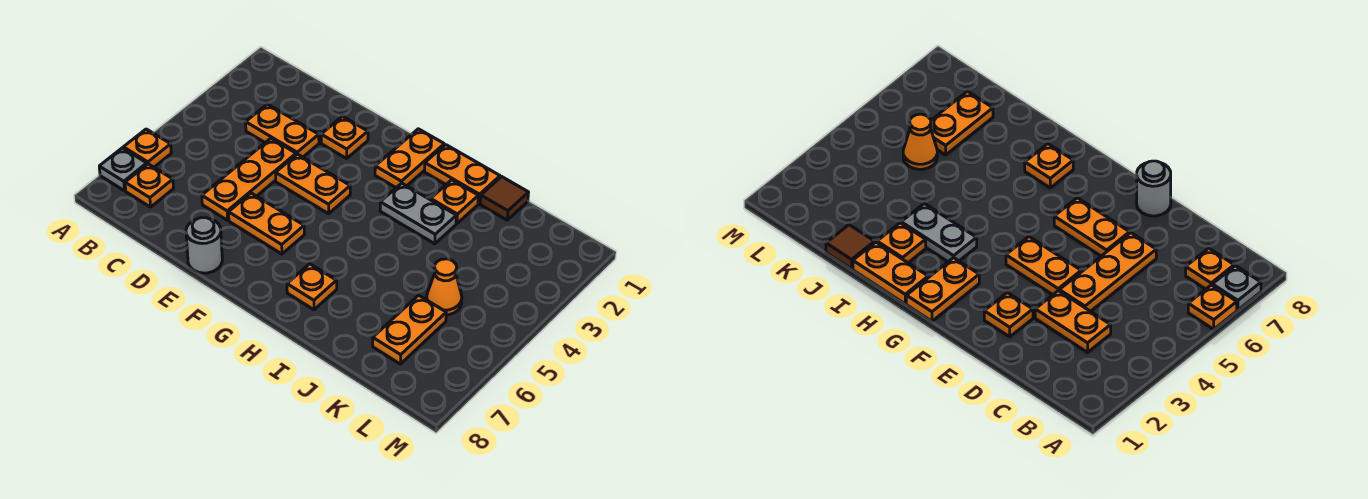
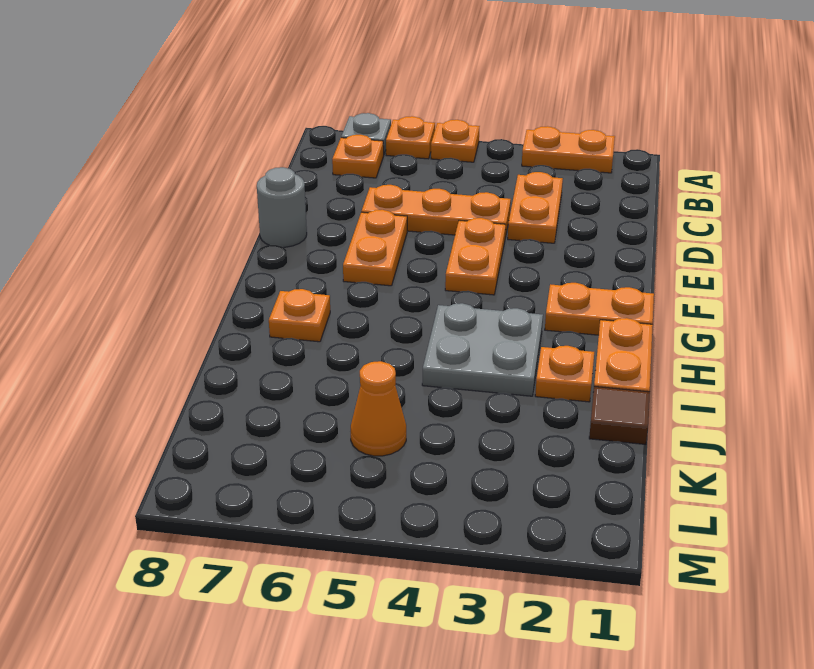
orange plate E2 level 1 -> orange plate A5 level 1
grey plate H3:I3 level 1 -> grey plate H3:I4 level 1
orange plate K6:K7 level 1 -> orange plate A2:A3 level 1

